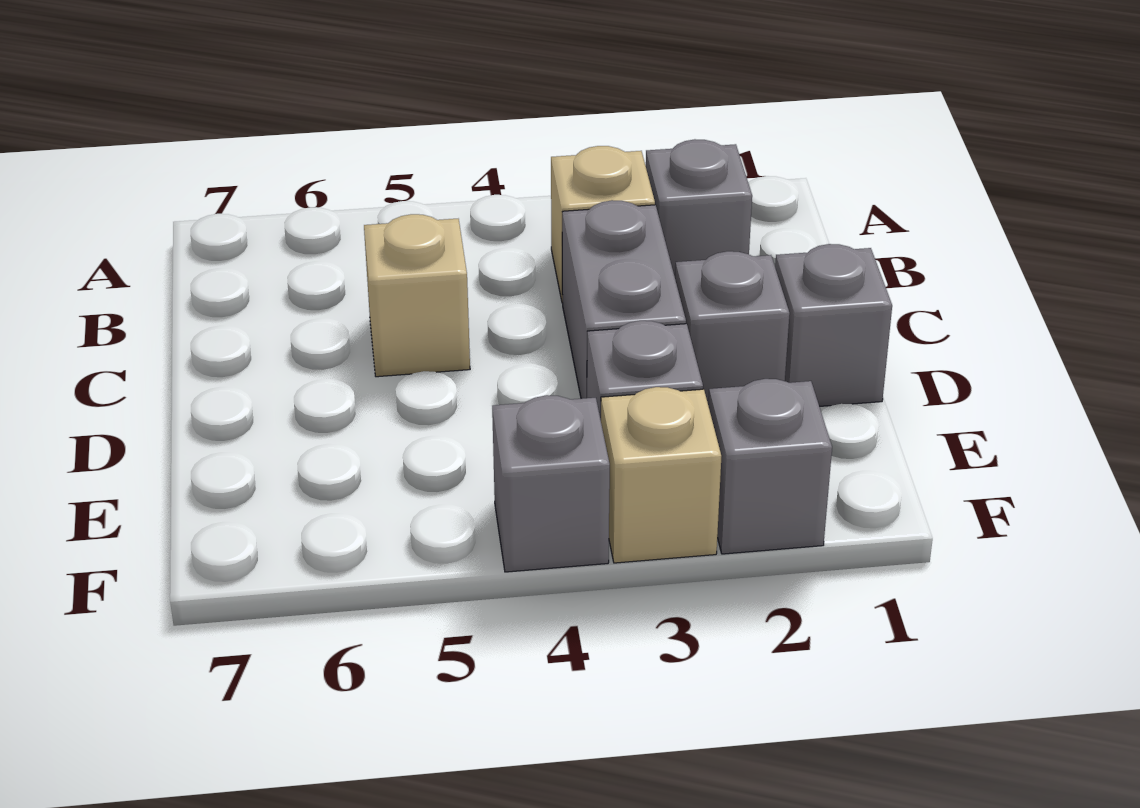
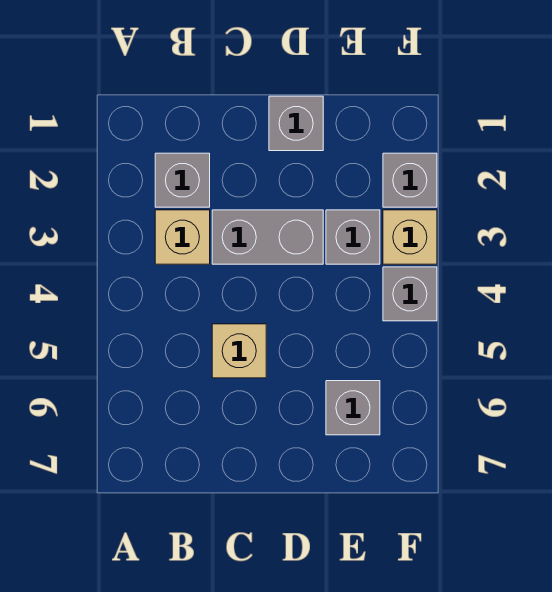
grey brick D2 level 1 -> grey brick E6 level 1

